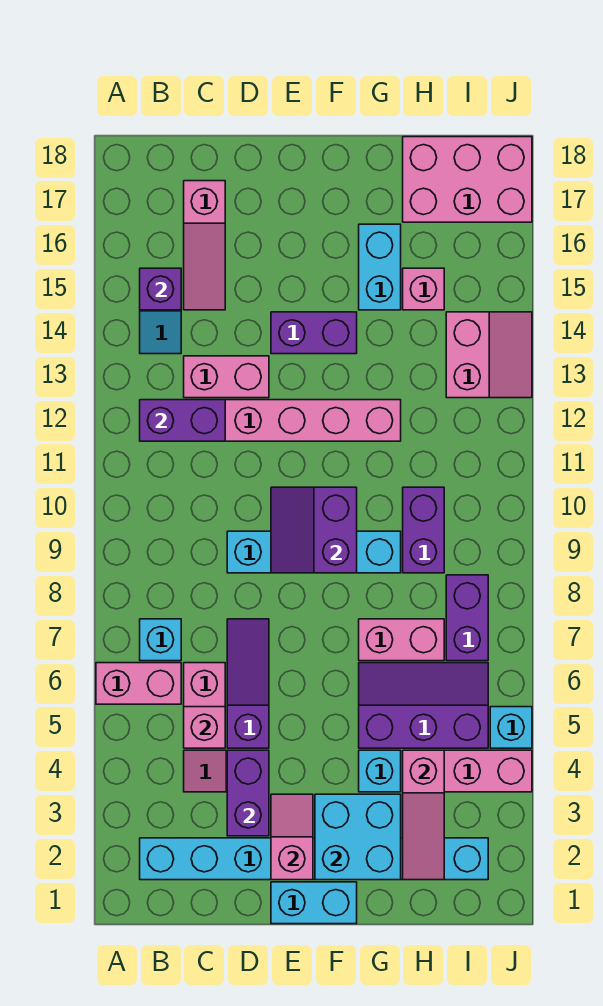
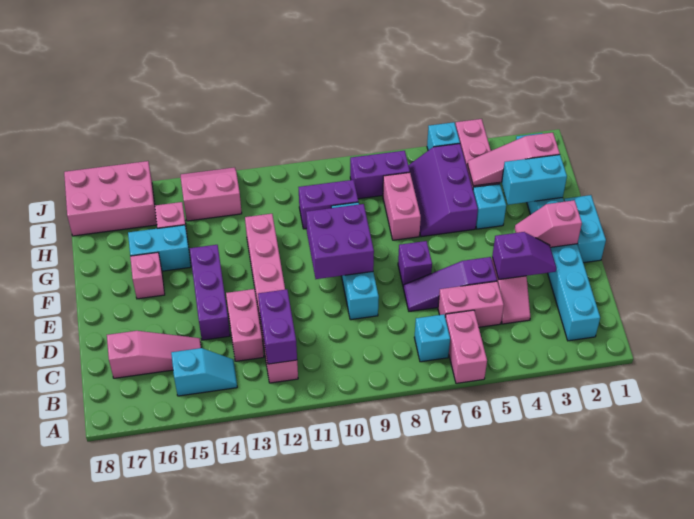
purple brick B15 level 2 -> purple brick E7 level 1
pink brick C5 level 2 -> pink brick F16 level 1
purple brick D3:D4 level 2 -> purple slope D3:D4 level 2 top 4
purple slope E9:F10 level 2 top F -> purple brick E9:F10 level 2
purple brick E14:F14 level 1 -> purple brick D14:F14 level 1
cyan brick F2:G3 level 2 -> cyan brick G2:G3 level 2
pink slope H2:H4 level 2 top 4 -> pink slope H2:H4 level 2 top 2
pink brick H17:J18 level 1 -> pink brick I16:J18 level 1

